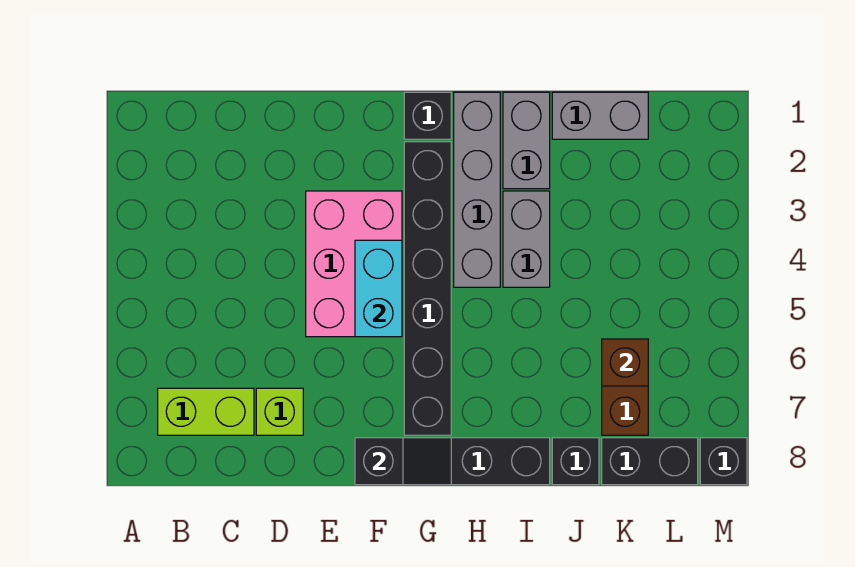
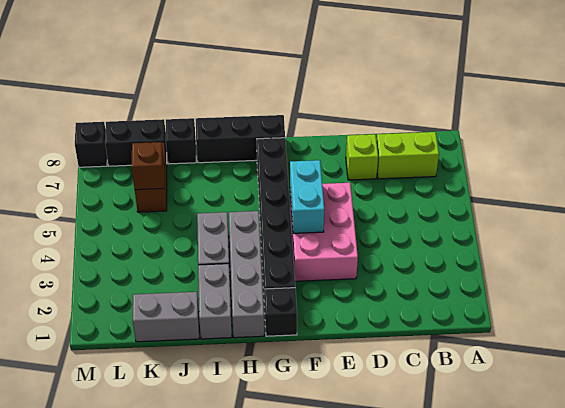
black slope F8:G8 level 2 top F -> none

